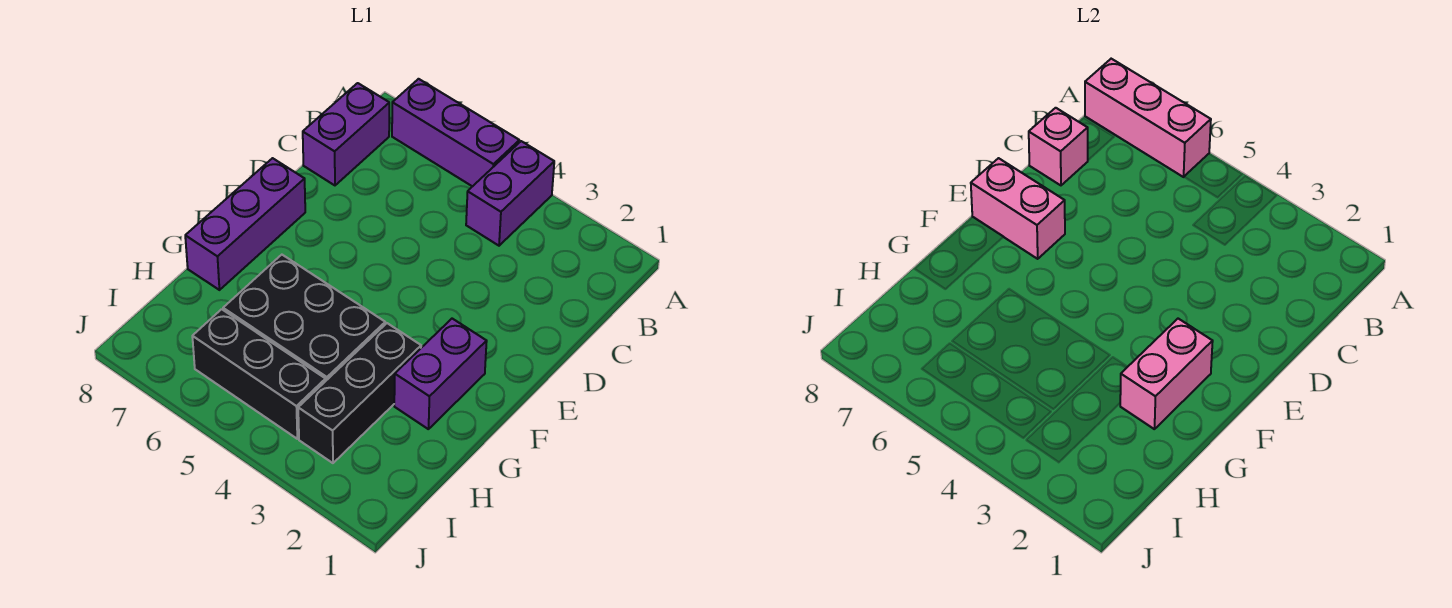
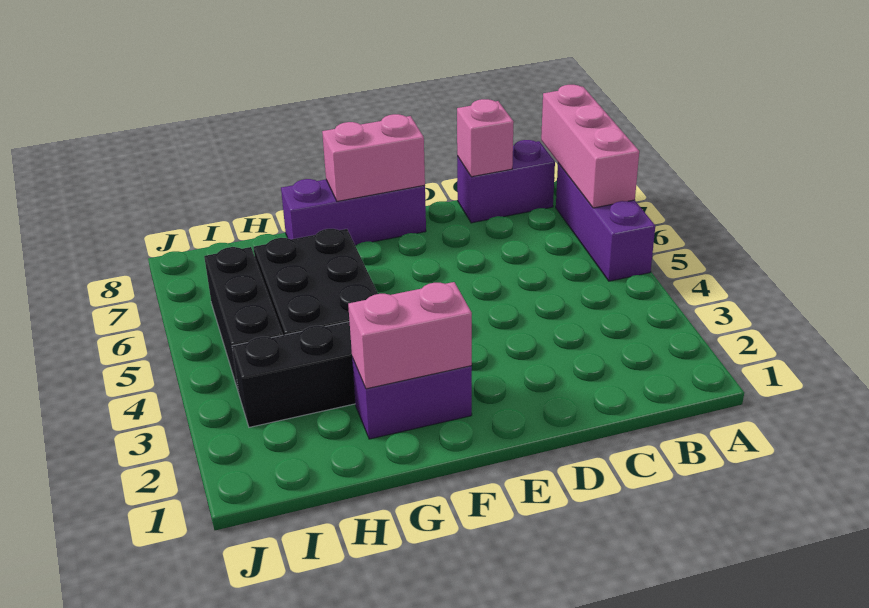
purple brick A4:B4 level 1 -> none
pink brick E7:E8 level 2 -> pink brick E8:F8 level 2

